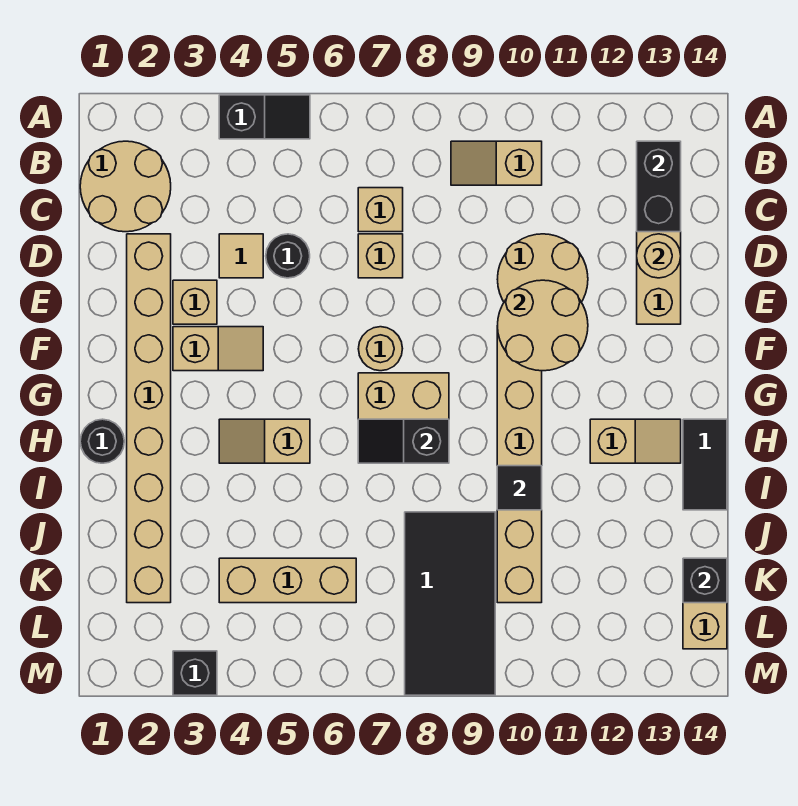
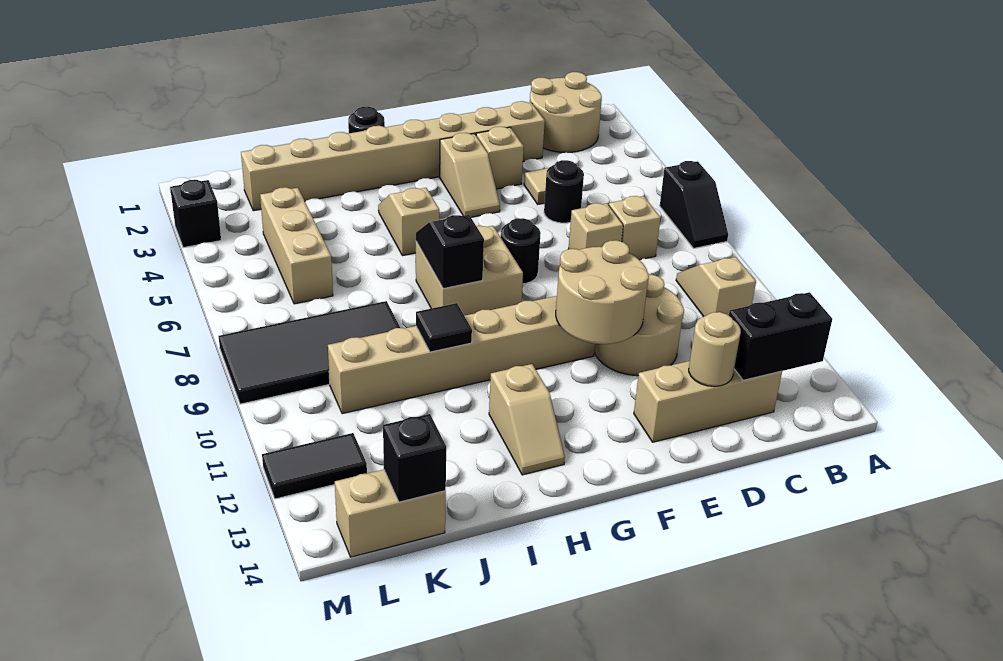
black slope A4:A5 level 1 top 4 -> black slope A6:A7 level 1 top 6
tan round brick F7 level 1 -> black round brick F7 level 1
black tile H14:I14 level 1 -> black tile L12:M12 level 1

